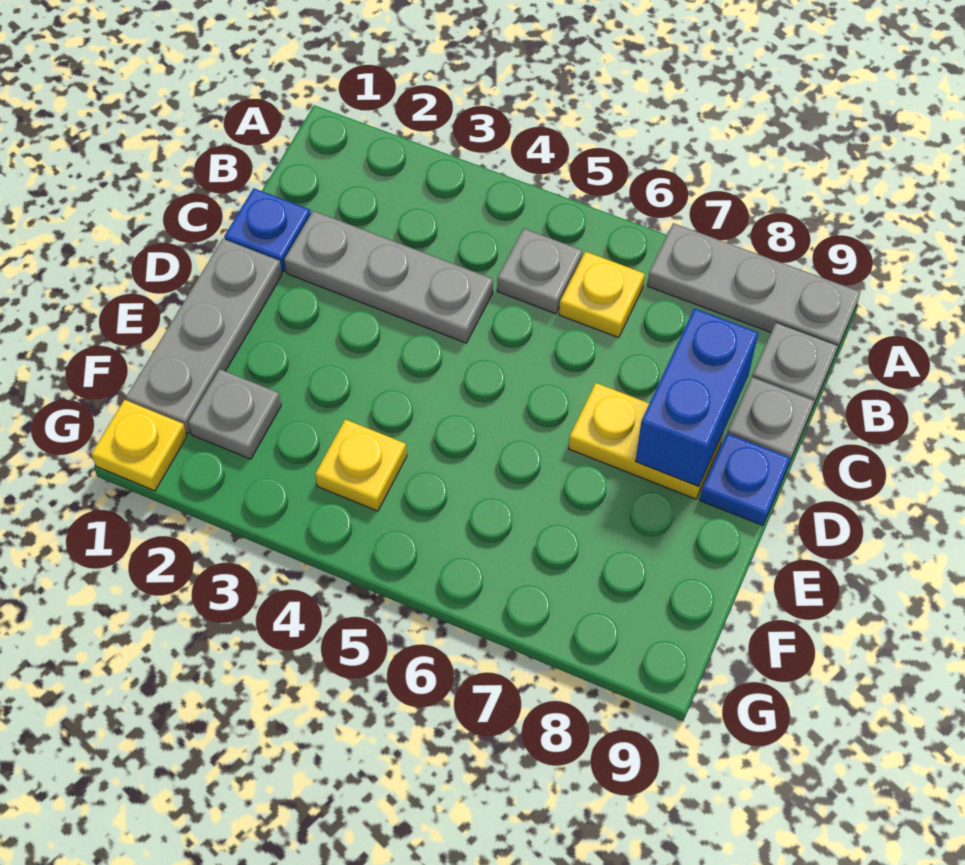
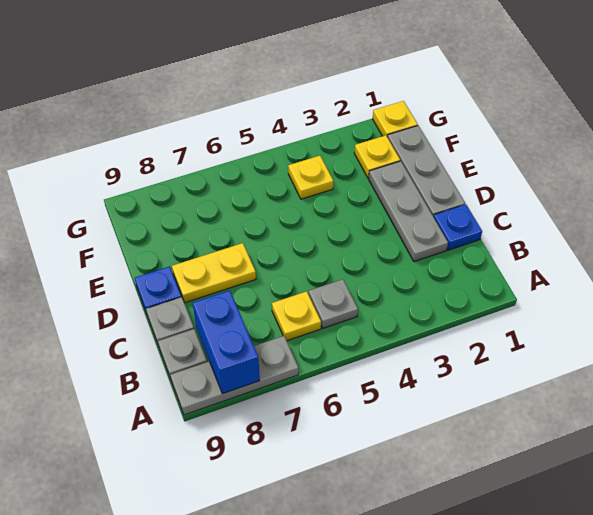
grey plate C2:C4 level 1 -> grey plate C2:E2 level 1
blue brick C8:D8 level 2 -> blue brick A8:B8 level 2
grey plate F2 level 1 -> yellow plate F2 level 1

